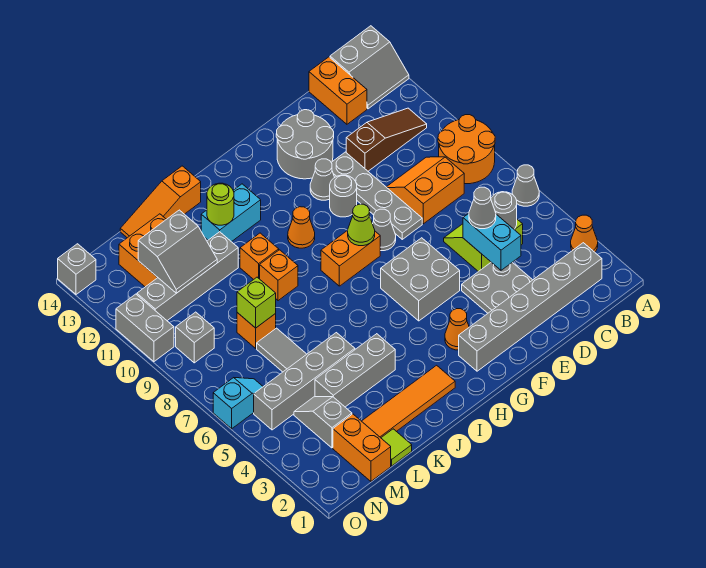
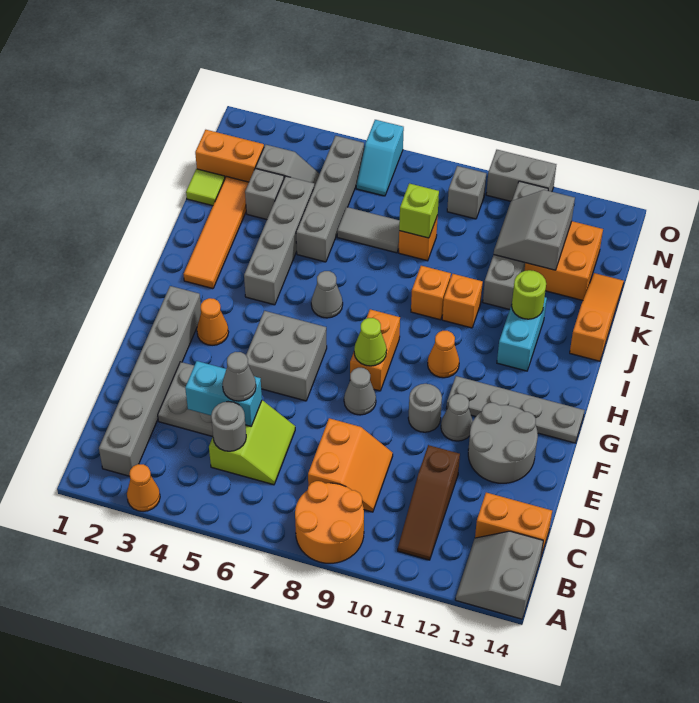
grey cone A6 level 1 -> grey cone I6 level 1
grey plate E8:E11 level 1 -> grey plate G11:G14 level 1
grey brick J4:L4 level 1 -> grey brick I4:L4 level 1
grey brick O14 level 1 -> grey brick L3 level 1

